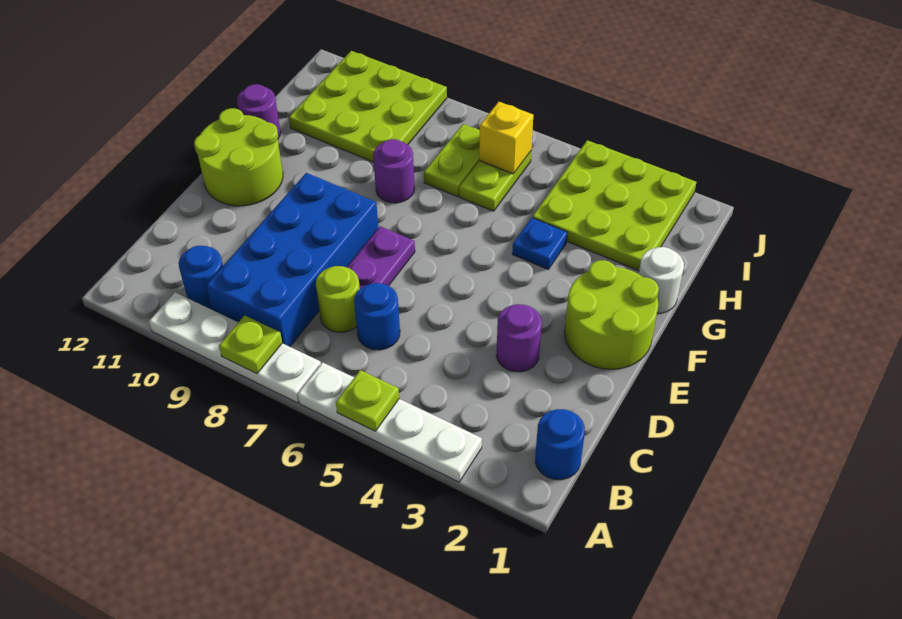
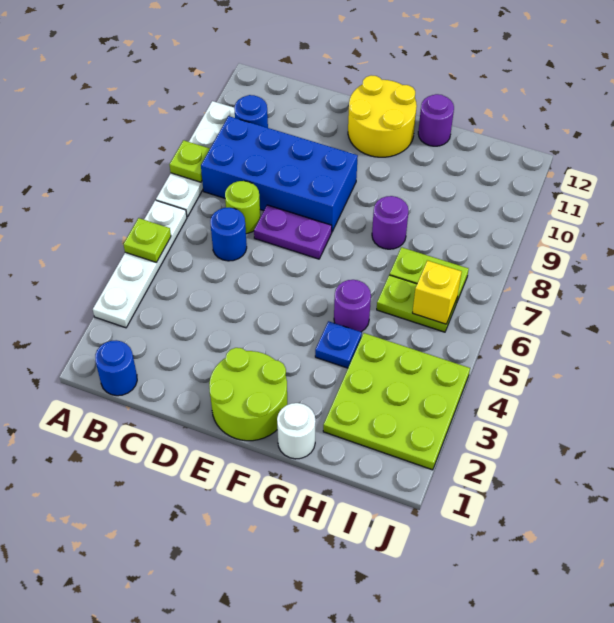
purple round brick D3 level 1 -> purple round brick G5 level 1
lime round brick E11:F12 level 1 -> yellow round brick E11:F12 level 1
lime plate H9:J11 level 1 -> none

